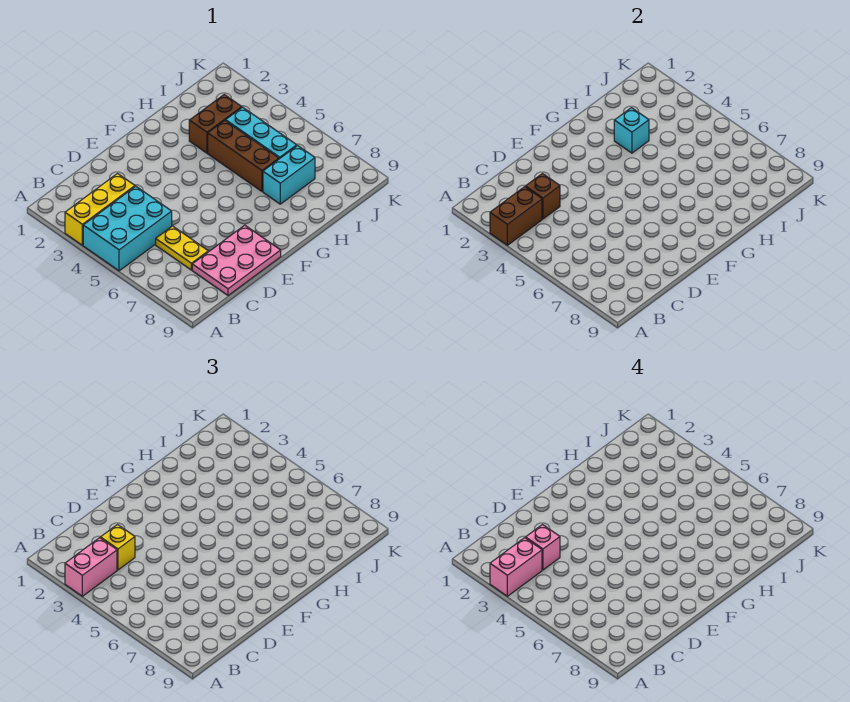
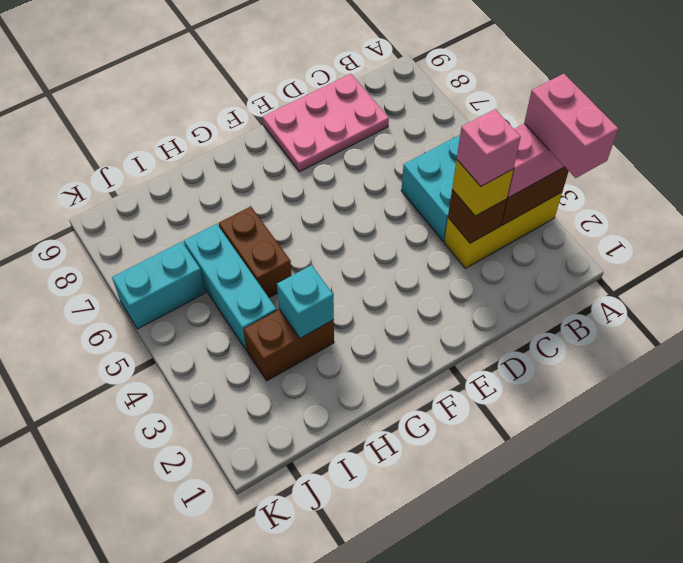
pink brick A3:B3 level 4 -> pink brick A2:A3 level 4
yellow plate C6:C7 level 1 -> none
brown brick H4:H6 level 1 -> brown brick H5:H6 level 1
cyan brick H7:I7 level 1 -> cyan brick J6:K6 level 1

